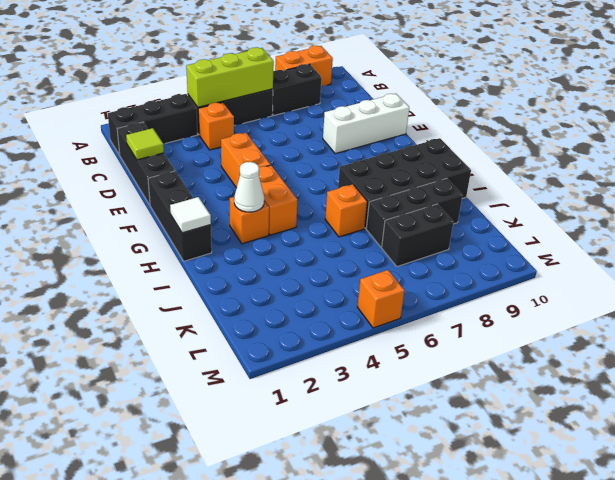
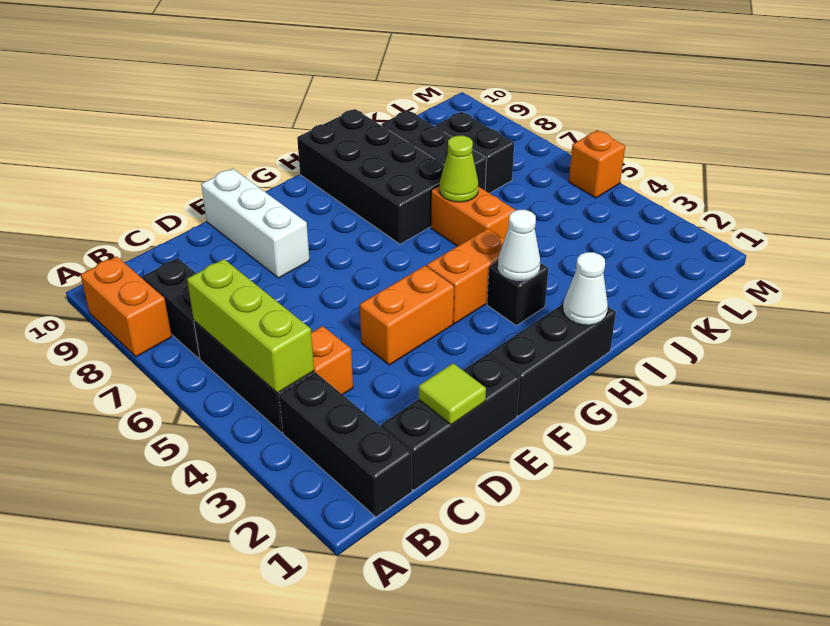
white tile H1 level 2 -> white cone H1 level 2
orange brick H3 level 1 -> black brick H3 level 1
orange brick I6 level 1 -> orange brick I5:I6 level 1
none -> lime cone I6 level 2

